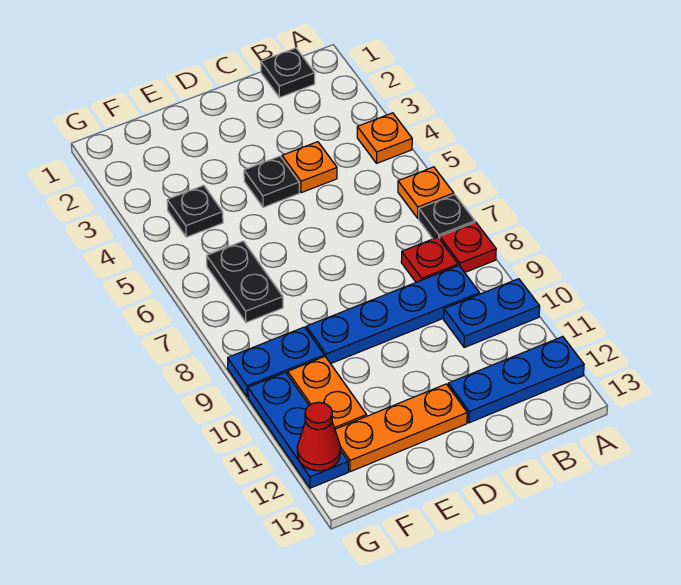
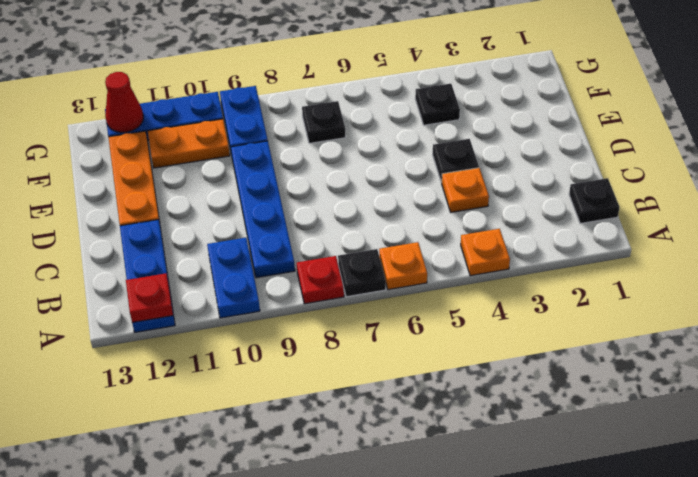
red plate B8 level 1 -> red plate A12 level 2
black plate F6:F7 level 1 -> black plate F7 level 1

